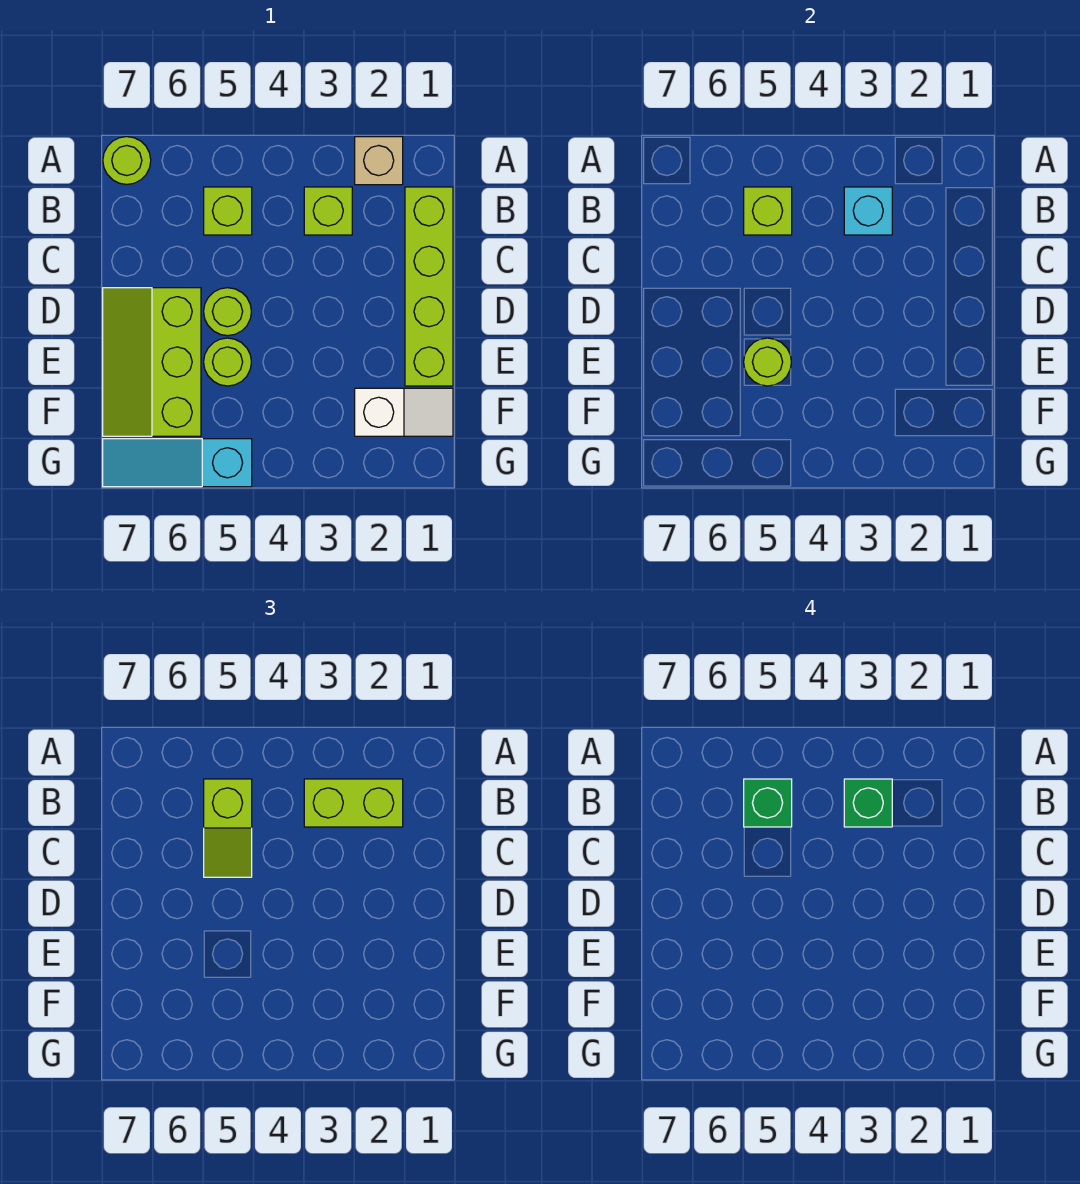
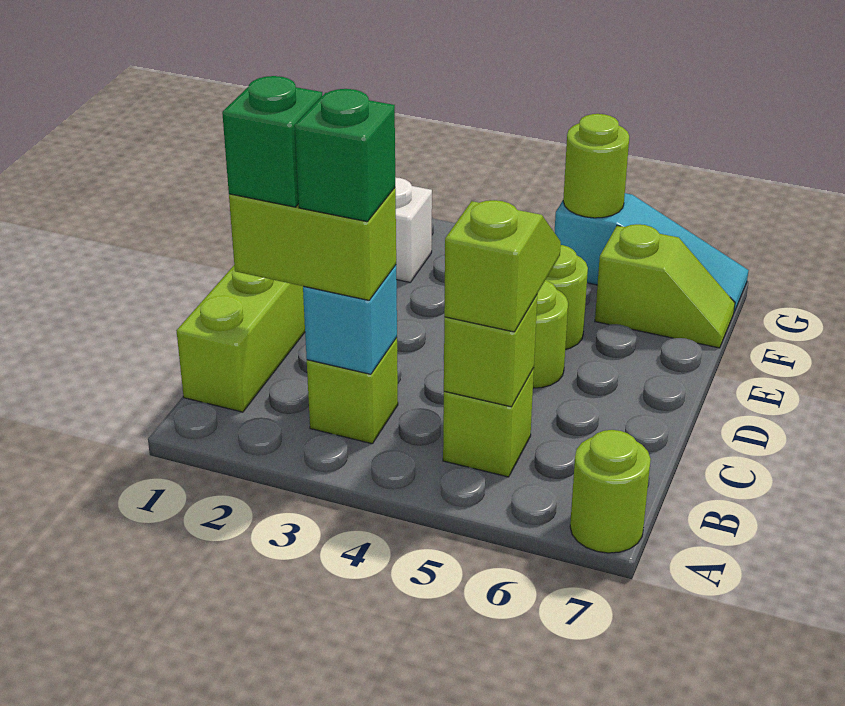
tan brick A2 level 1 -> none
green brick B5 level 4 -> green brick B2 level 4
lime slope D6:F7 level 1 top 6 -> lime slope F6:F7 level 1 top 6
lime round brick E5 level 2 -> lime round brick G5 level 2

